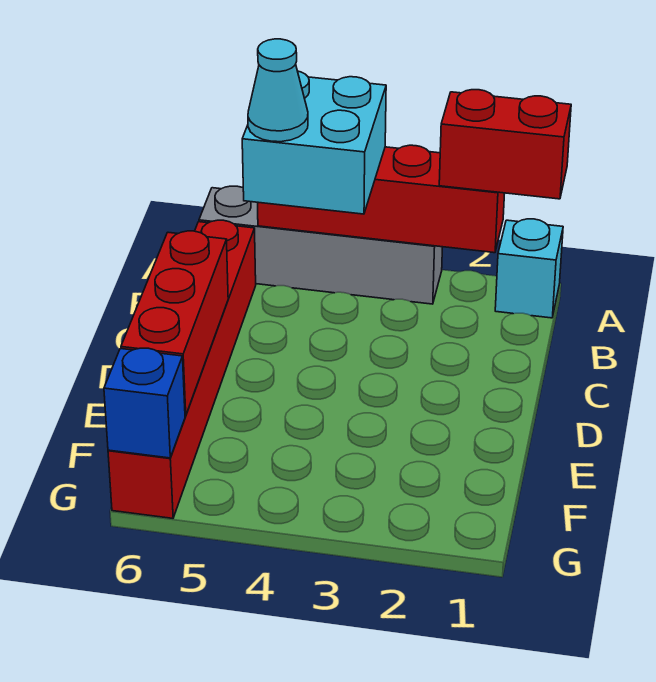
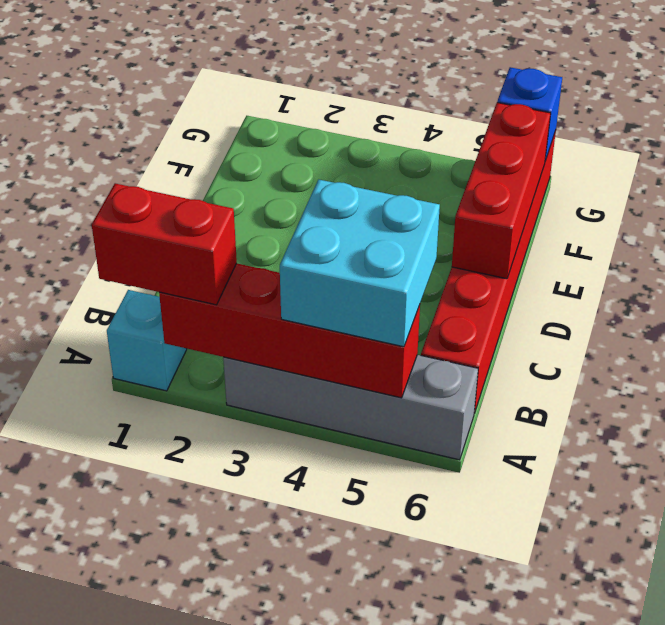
cyan cone B5 level 4 -> none

